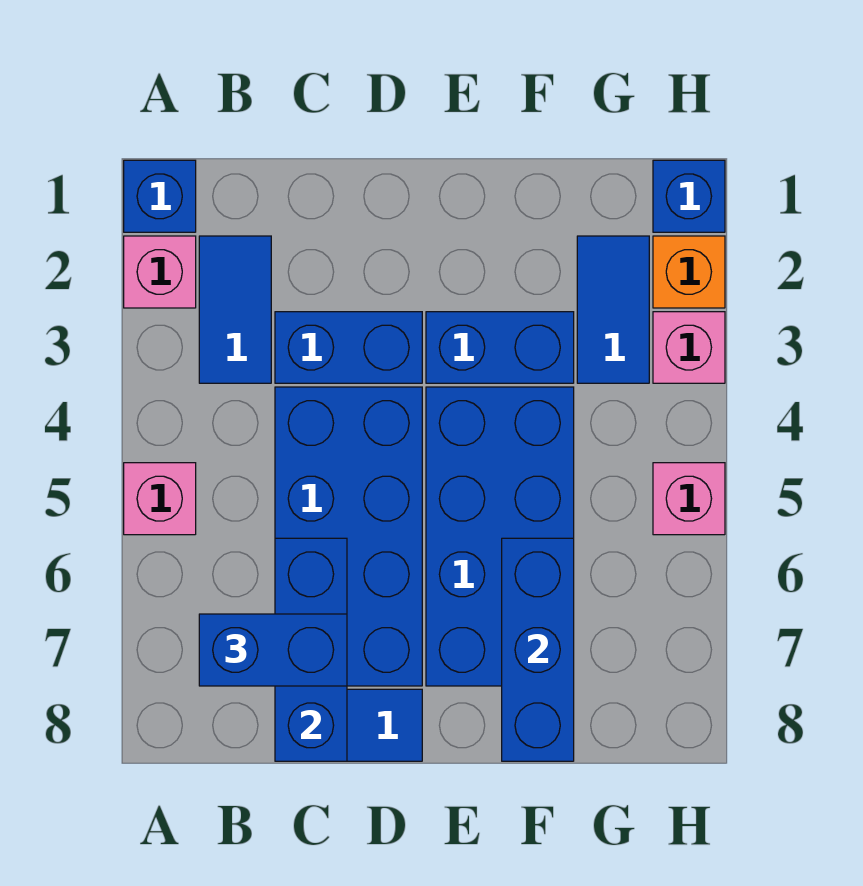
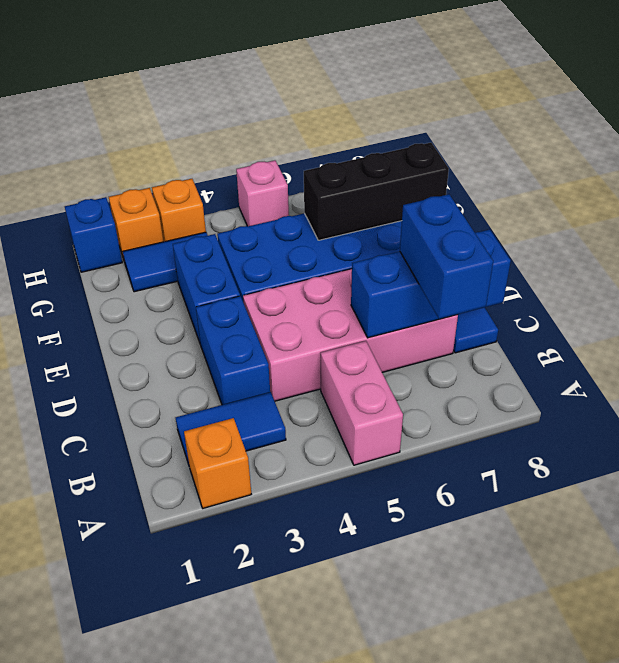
blue brick A1 level 1 -> none
pink brick A2 level 1 -> orange brick A2 level 1
pink brick A5 level 1 -> pink brick A5:B5 level 1
blue brick C4:D7 level 1 -> pink brick C4:D7 level 1
blue brick F6:F8 level 2 -> black brick F6:F8 level 2
pink brick H3 level 1 -> orange brick H3 level 1

